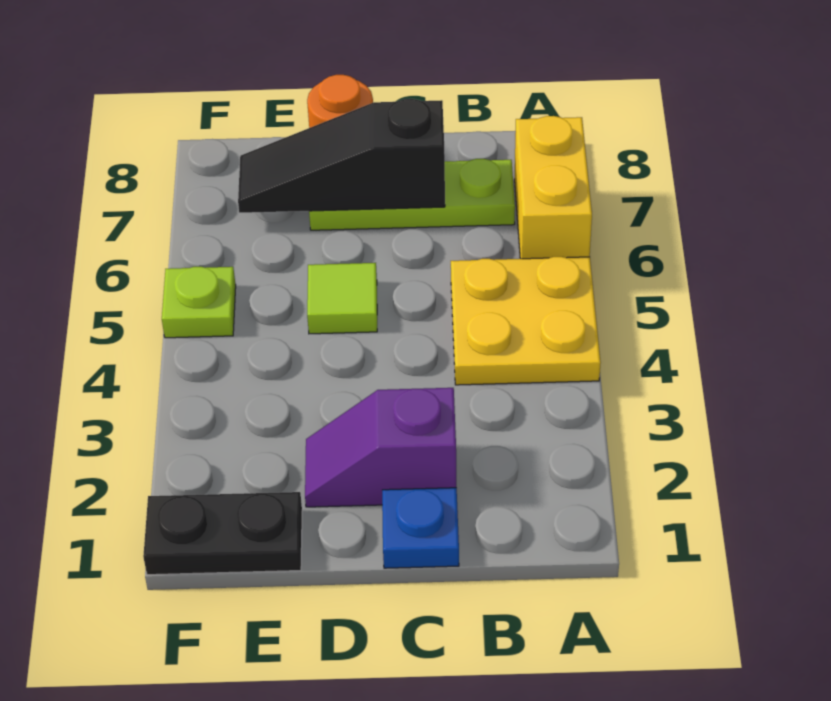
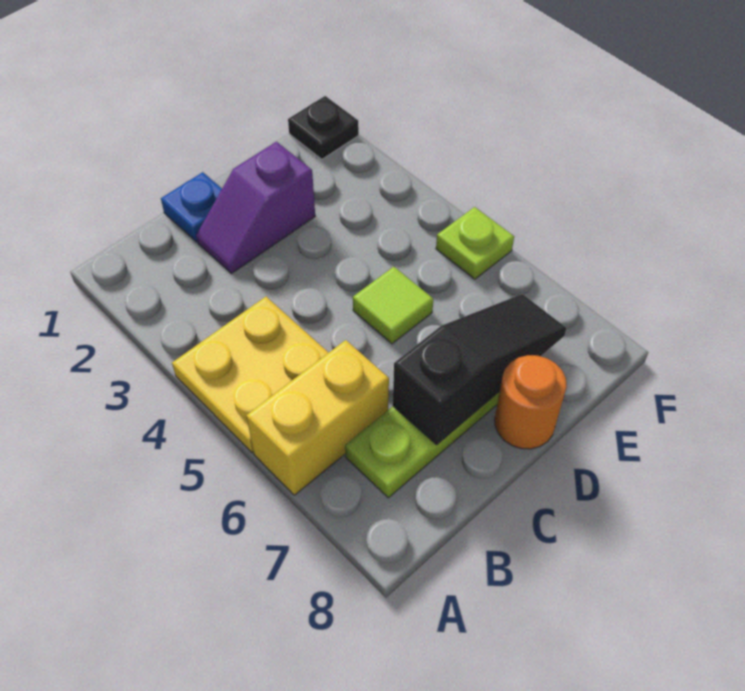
yellow brick A6:A7 level 1 -> yellow brick A6:B6 level 1
purple slope C2:D2 level 1 top C -> purple slope C2:D2 level 1 top D
black plate E1:F1 level 1 -> black plate F1 level 1

